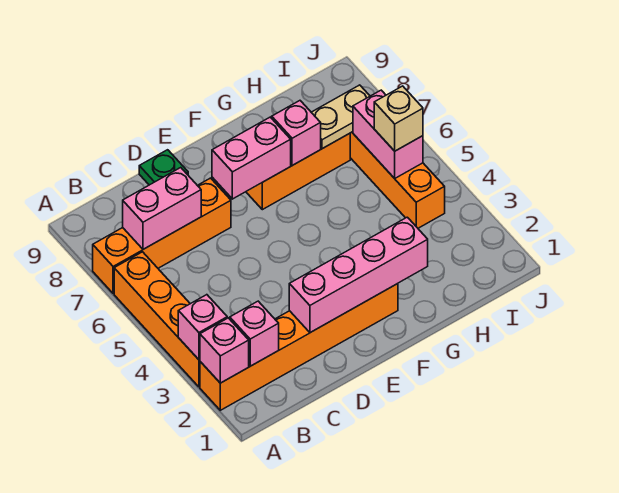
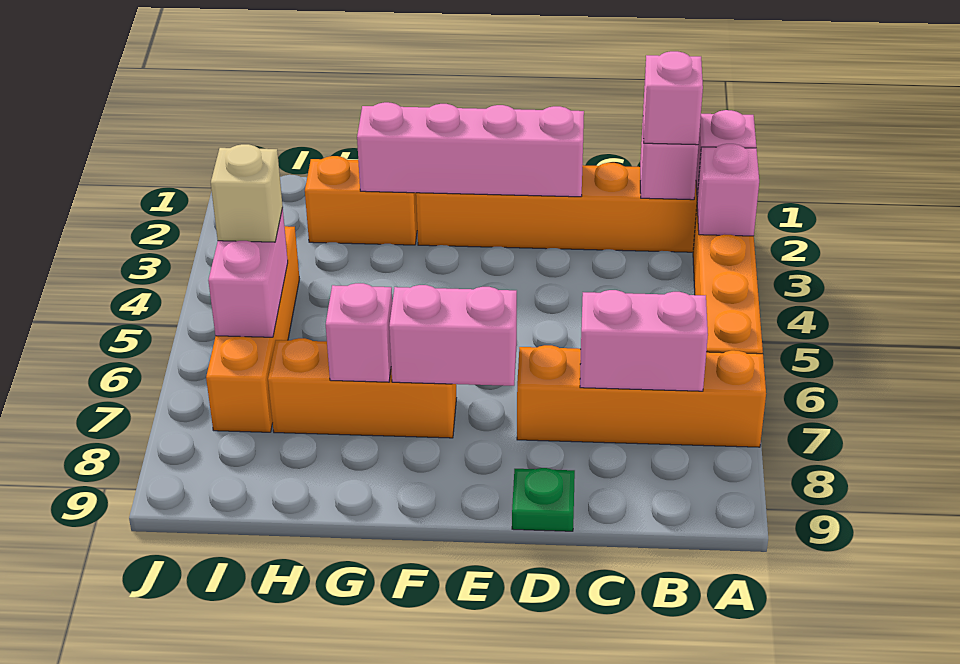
none -> pink brick B2 level 3
none -> orange brick G2:H2 level 1
tan plate H7:I7 level 2 -> none

